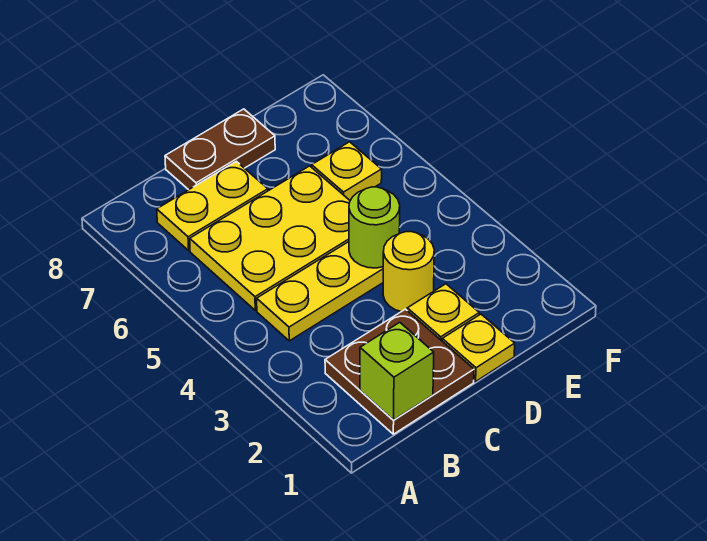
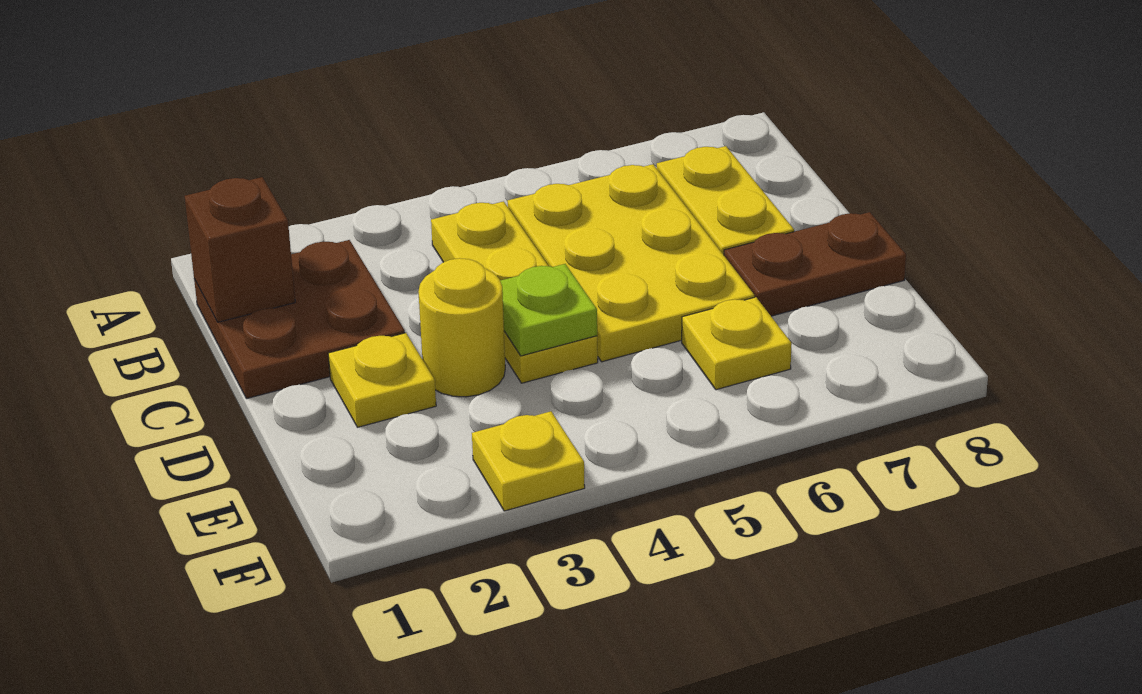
lime brick B1 level 2 -> brown brick B1 level 2
brown plate C8:D8 level 1 -> brown plate D7:D8 level 1
yellow plate D1 level 1 -> yellow plate F3 level 1
lime round brick D4 level 2 -> lime plate D4 level 2

